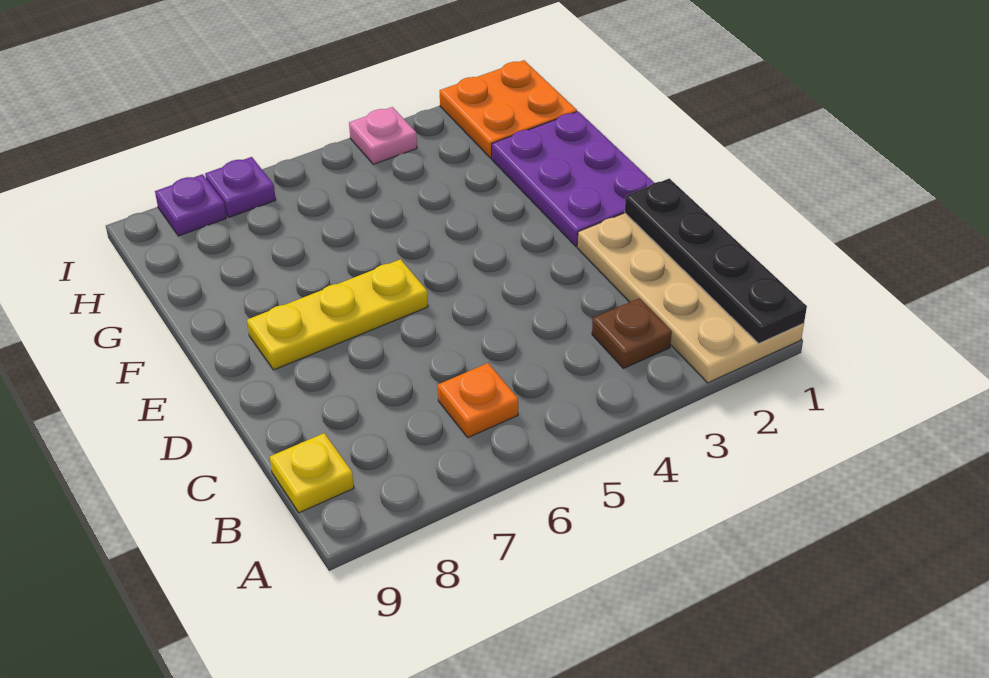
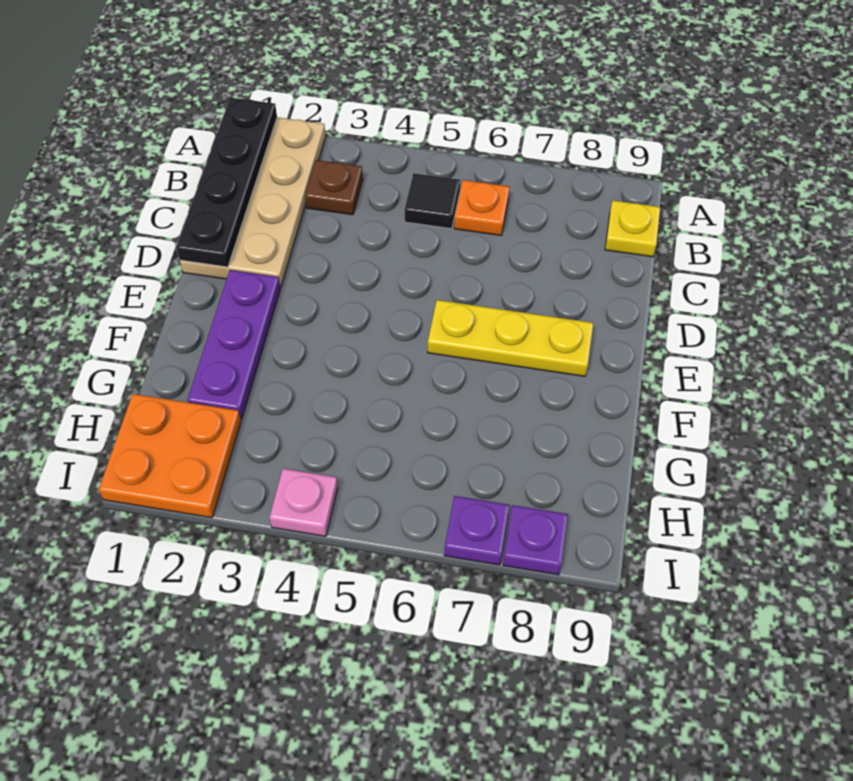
none -> black tile B5 level 1
purple plate E1:G2 level 1 -> purple plate E2:G2 level 1

